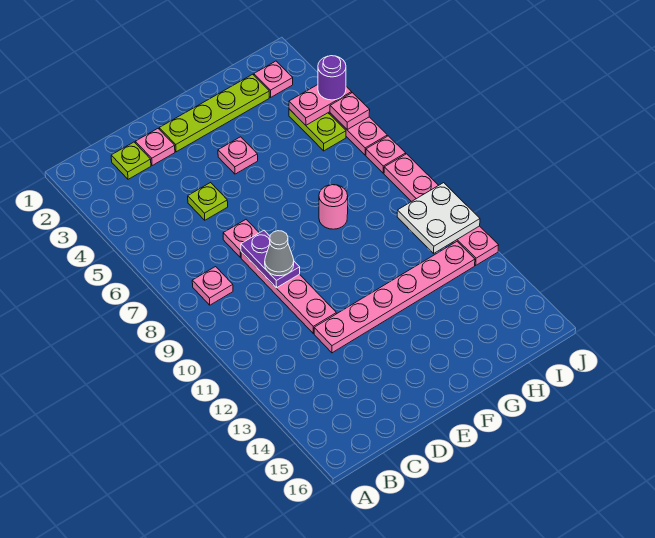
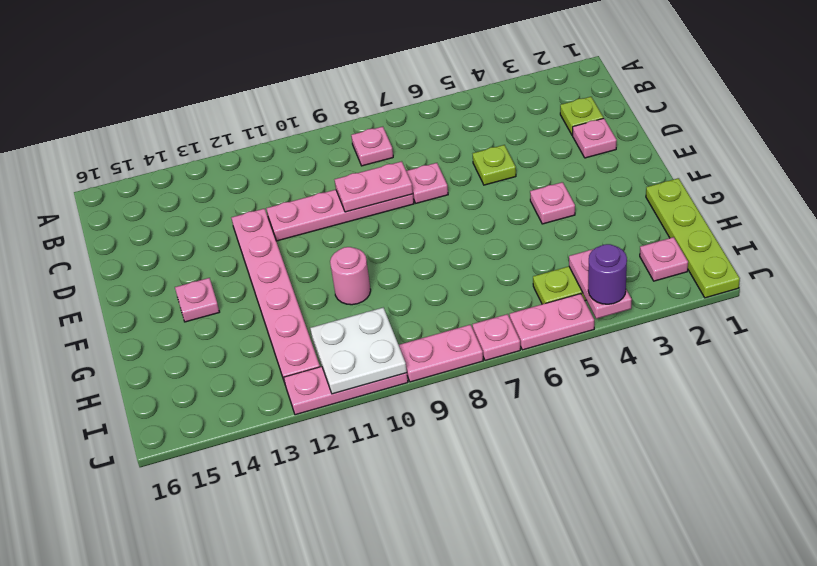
purple plate D8:D9 level 2 -> pink plate D8:D9 level 2
grey cone D9 level 3 -> none
lime plate E2:H2 level 1 -> lime plate G1:J1 level 1
pink round brick G8 level 1 -> pink round brick G10 level 1
pink plate J5 level 2 -> pink plate F14 level 1

